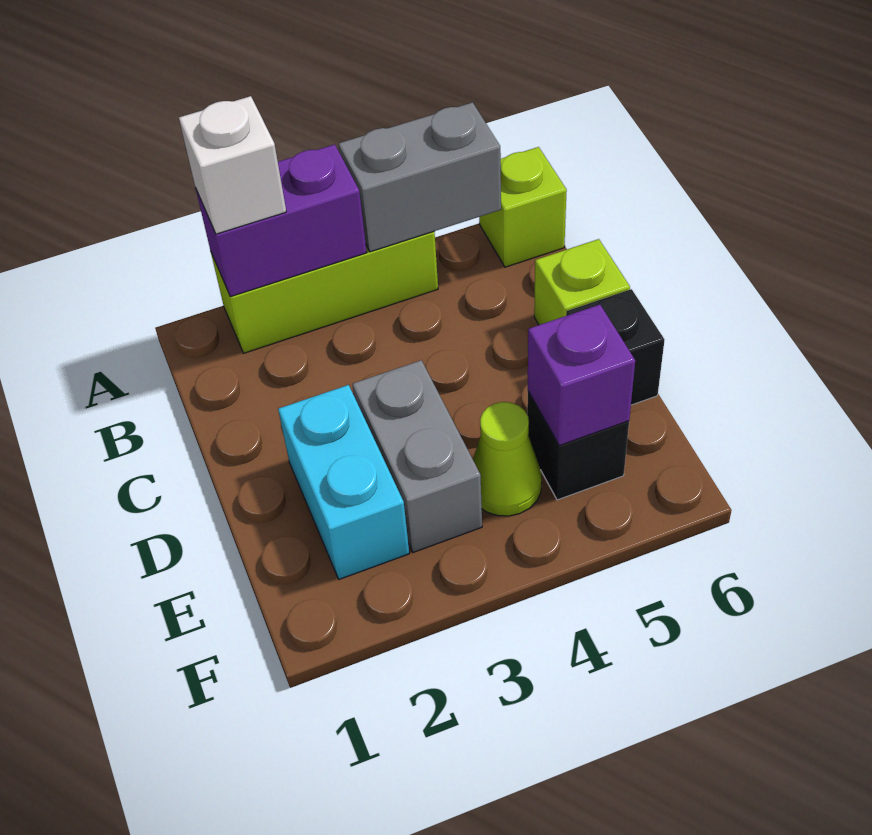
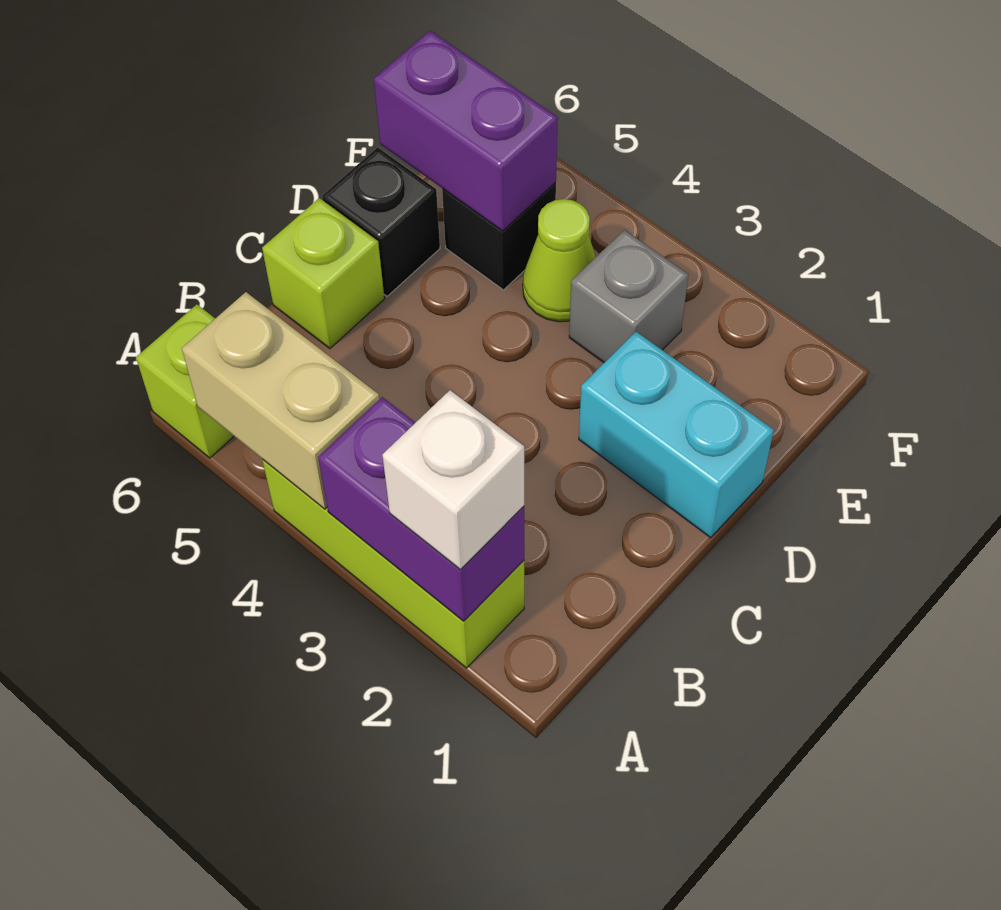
grey brick A4:A5 level 2 -> tan brick A4:A5 level 2
cyan brick D2:E2 level 1 -> cyan brick D1:D2 level 1
grey brick D3:E3 level 1 -> grey brick E3 level 1
purple brick E5 level 2 -> purple brick E5:E6 level 2

